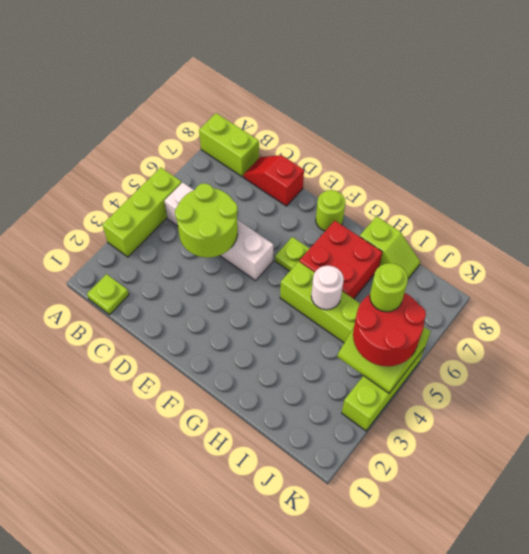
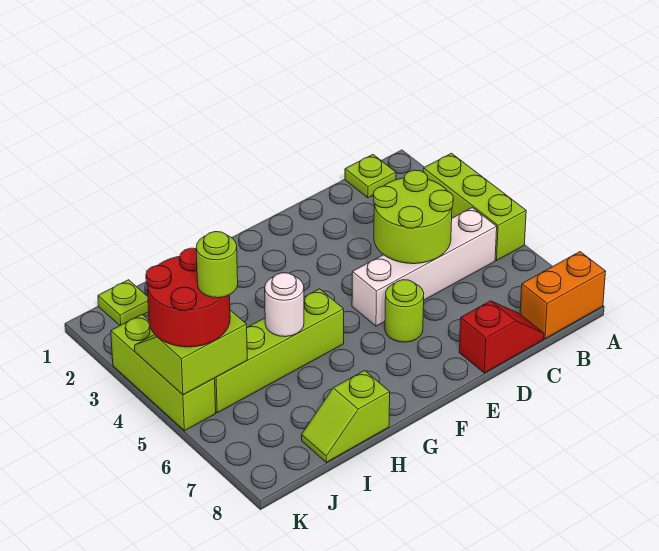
lime brick A8:B8 level 1 -> orange brick A8:B8 level 1
lime plate F6 level 1 -> lime plate J1 level 1
lime round brick F8 level 1 -> lime round brick E6 level 1
red brick G6:H7 level 1 -> none

